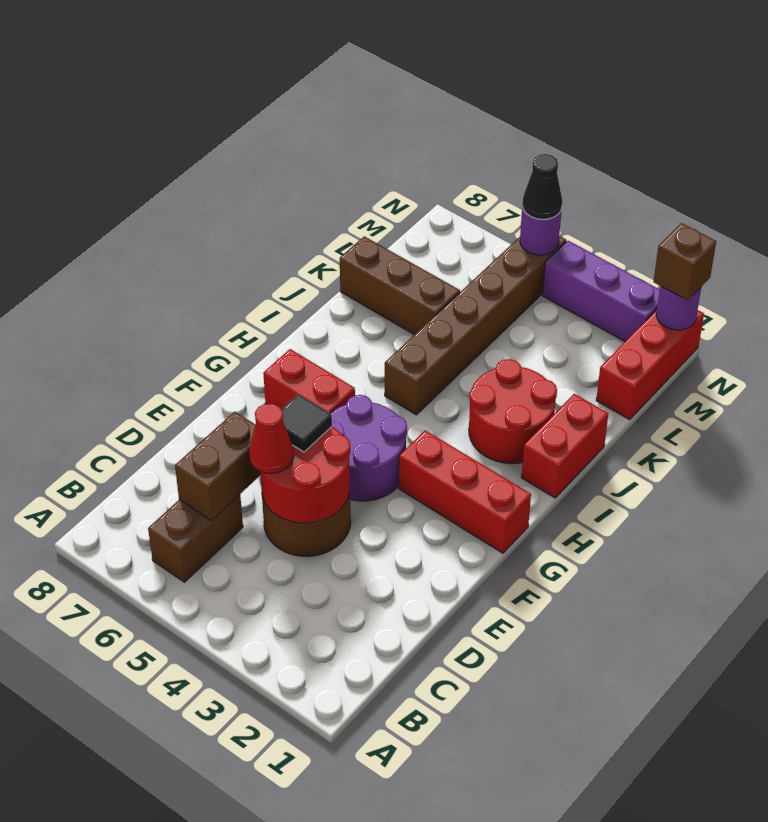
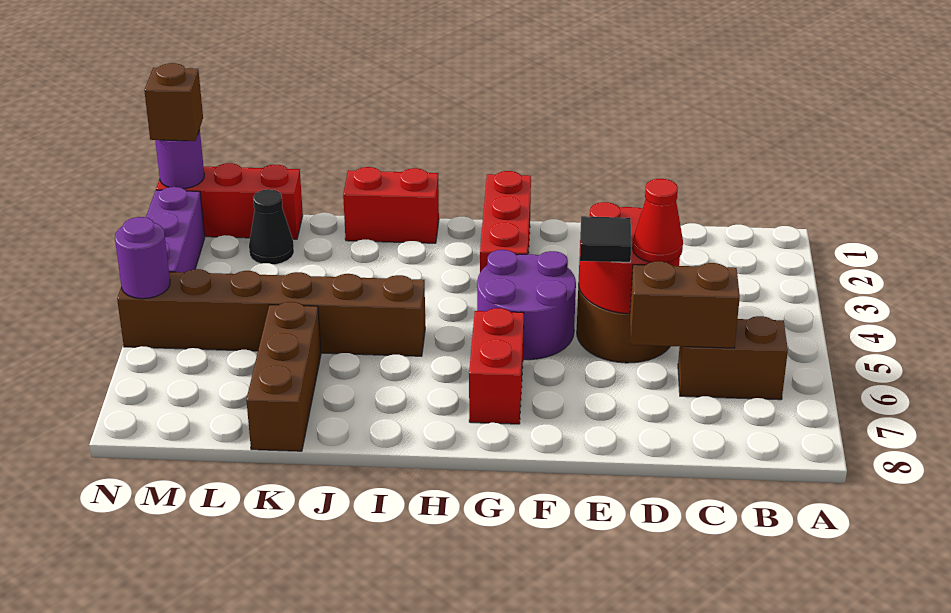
red round brick I2:J3 level 1 -> none
black cone N5 level 3 -> black cone L2 level 1

